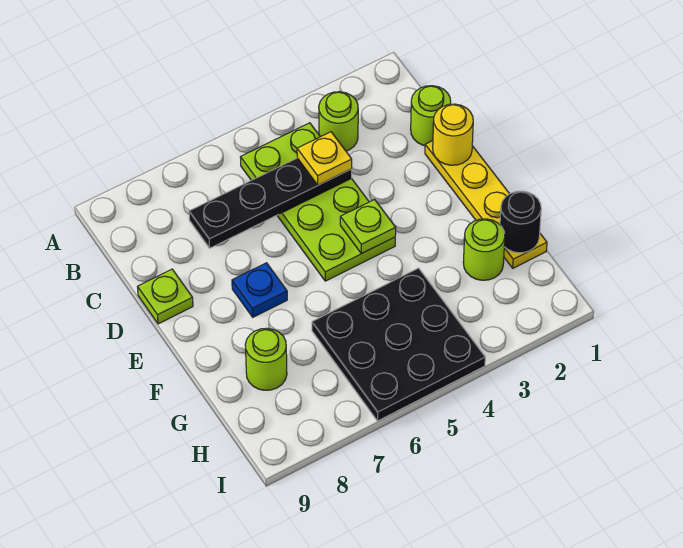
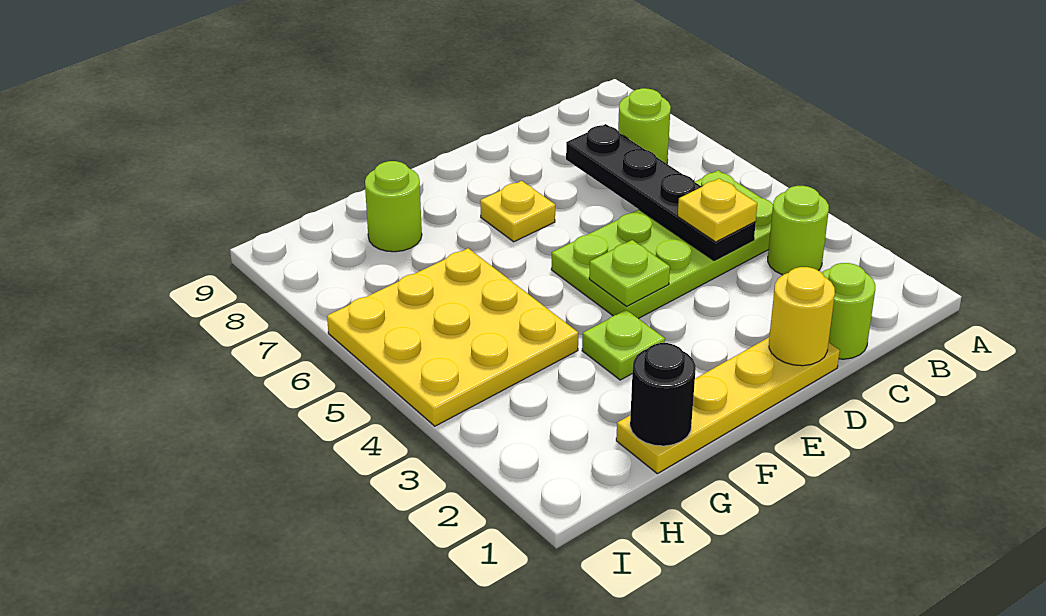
lime plate D9 level 1 -> lime plate F3 level 1
blue plate E7 level 1 -> yellow plate E7 level 1
lime round brick G2 level 1 -> lime round brick B7 level 1
black plate G4:I6 level 1 -> yellow plate G4:I6 level 1

